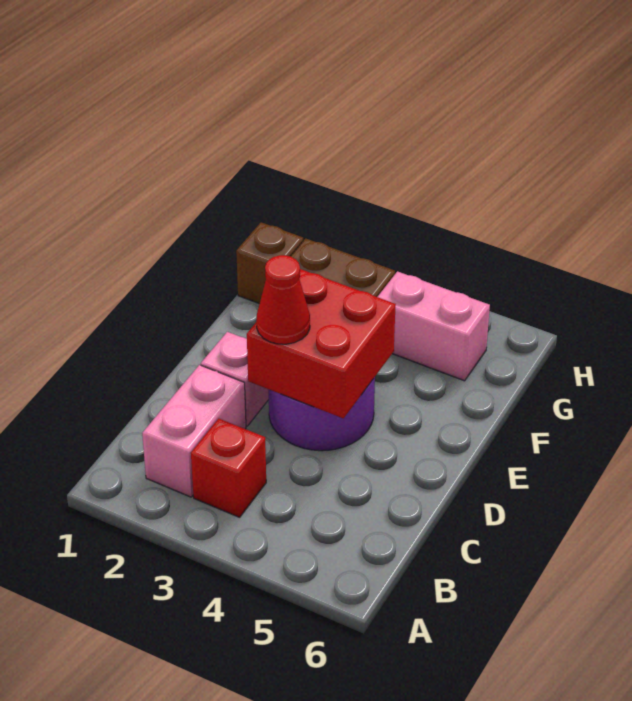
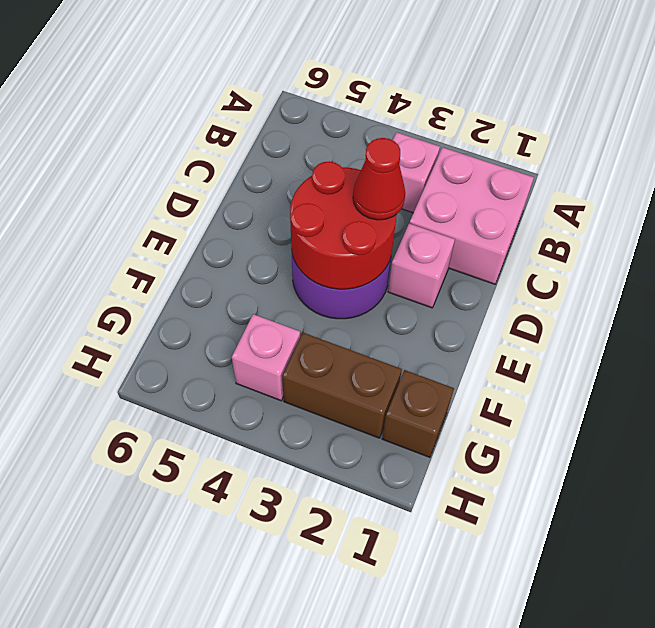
pink brick B2:C2 level 1 -> pink brick B1:C2 level 1
red brick B3 level 1 -> pink brick B3 level 1
red brick D3:E4 level 2 -> red round brick D3:E4 level 2
pink brick G4:G5 level 1 -> pink brick G4 level 1

